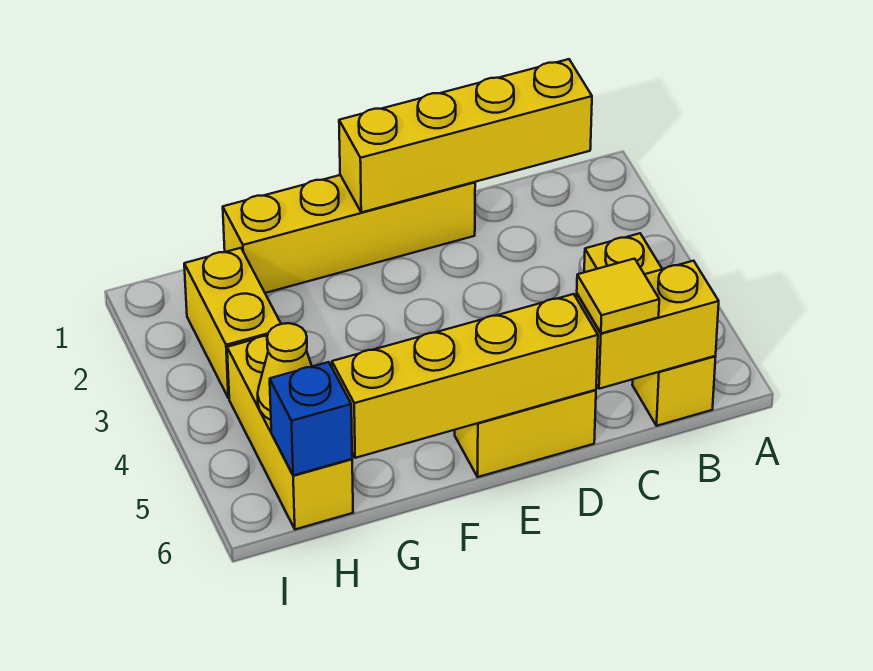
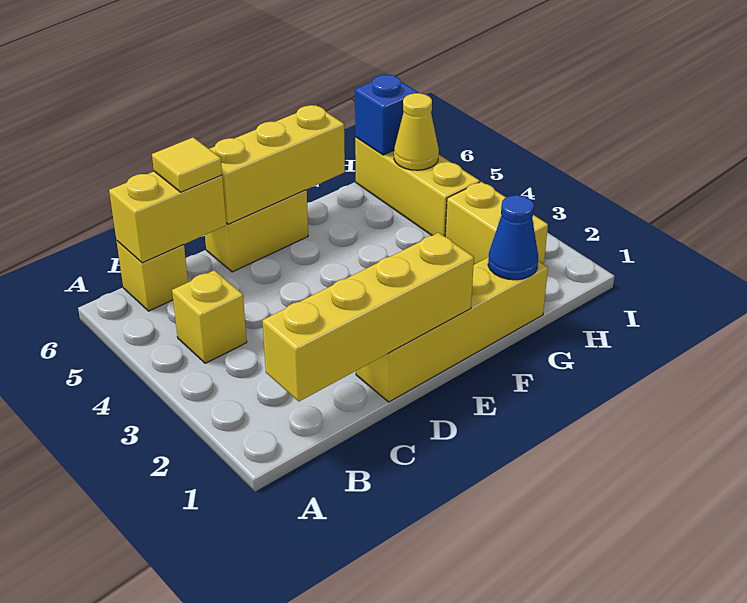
yellow brick D6:G6 level 2 -> yellow brick D6:F6 level 2
none -> blue cone G1 level 2

